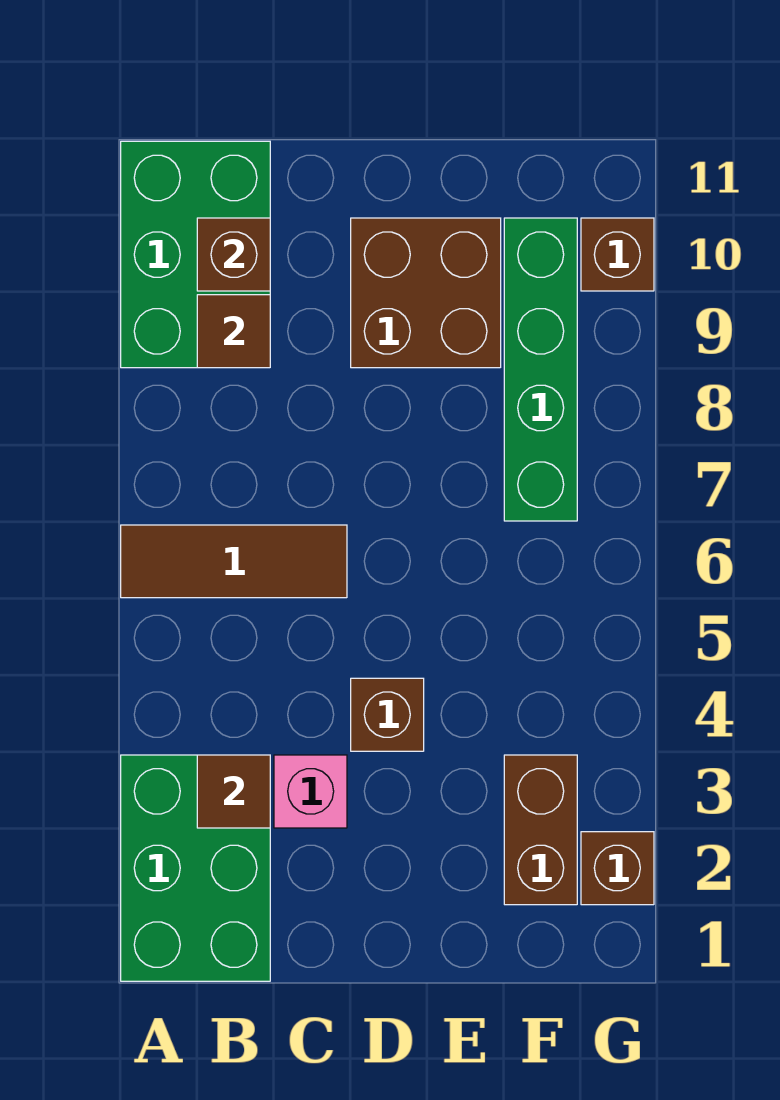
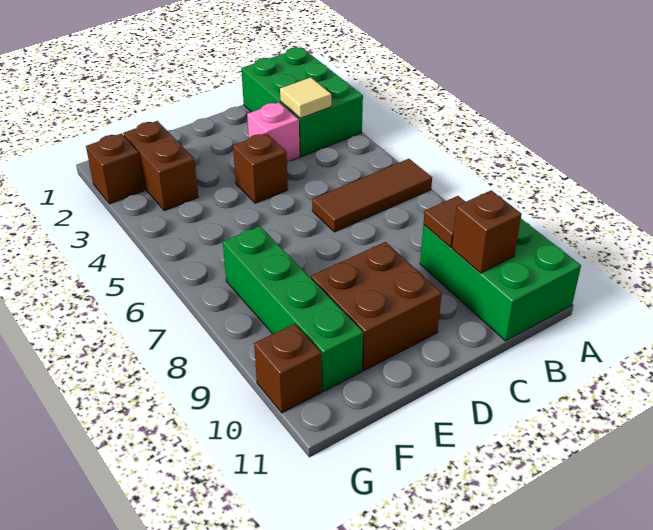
brown tile B3 level 2 -> tan tile B3 level 2

